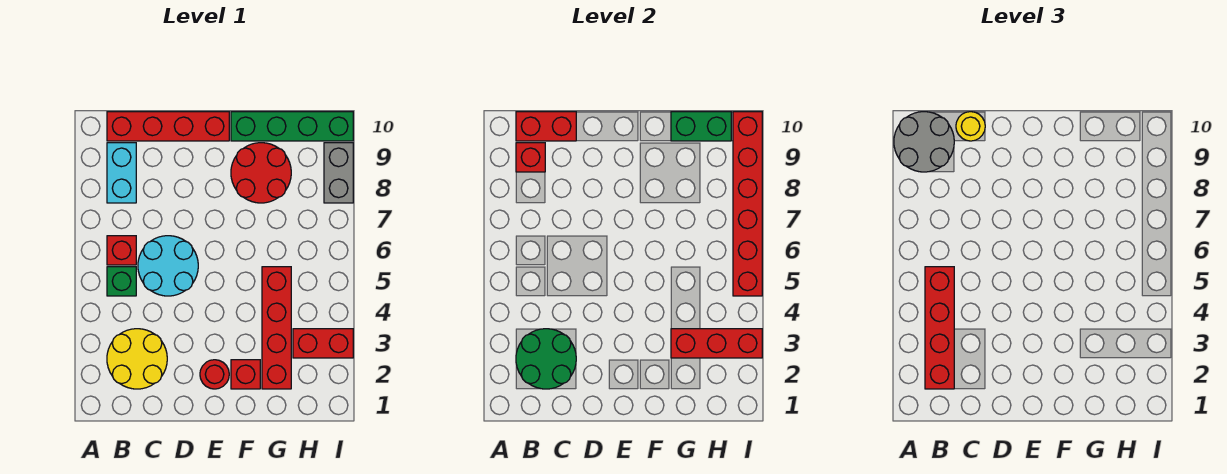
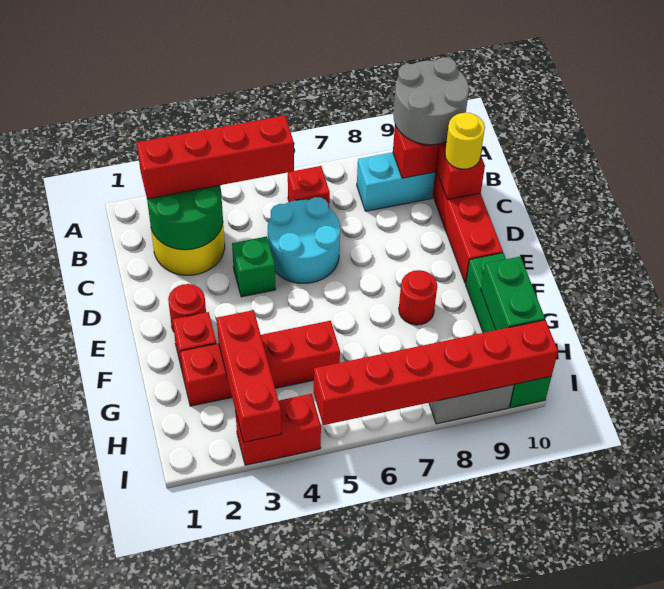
green brick B5 level 1 -> green brick D4 level 1
red round brick F8:G9 level 1 -> red round brick F8 level 1
red brick H3:I3 level 1 -> red brick I3:I4 level 1

